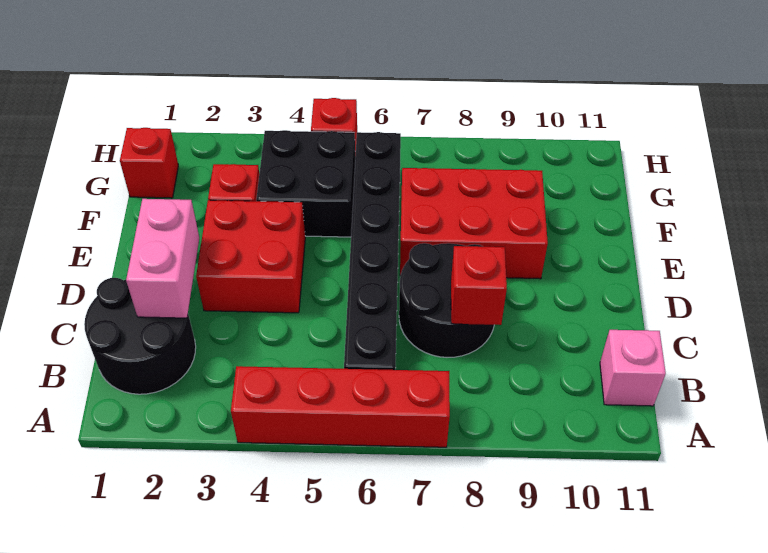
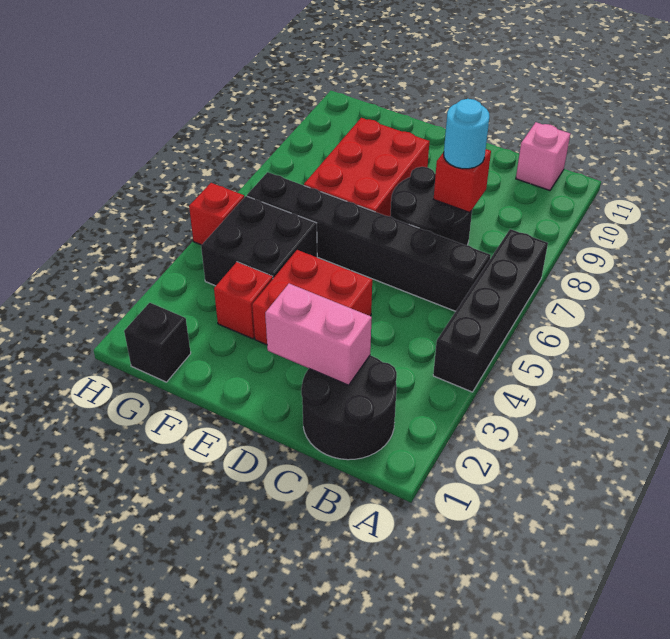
red brick A4:A7 level 1 -> black brick A4:A7 level 1
none -> cyan round brick C8 level 3
red brick G1 level 1 -> black brick G1 level 1

